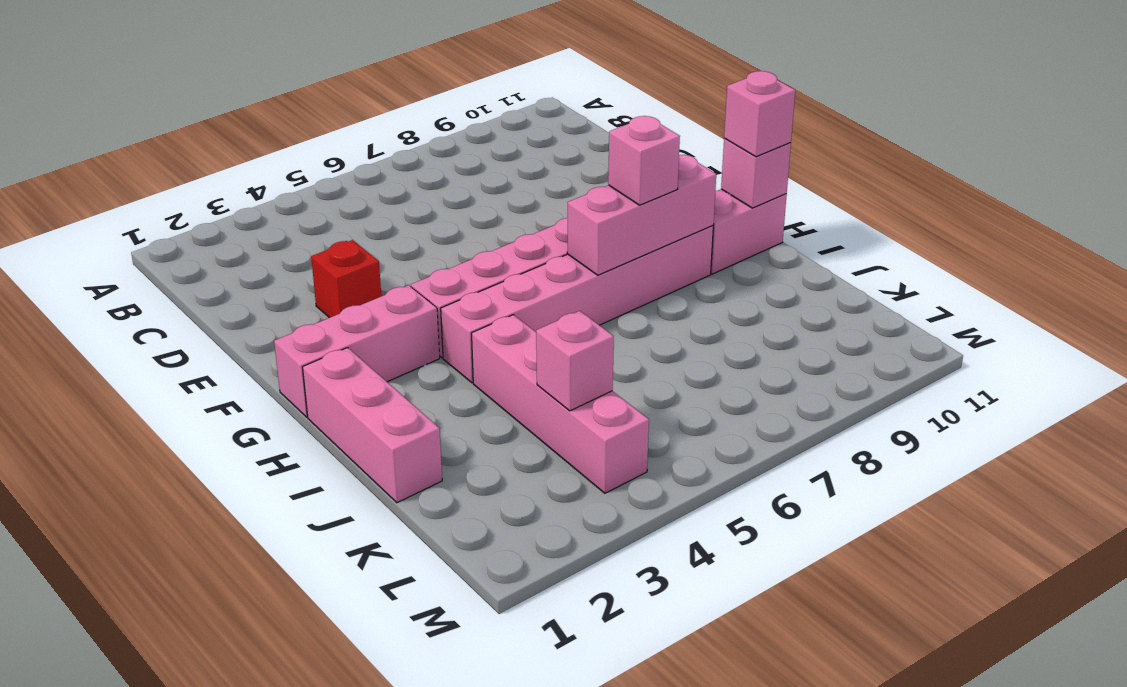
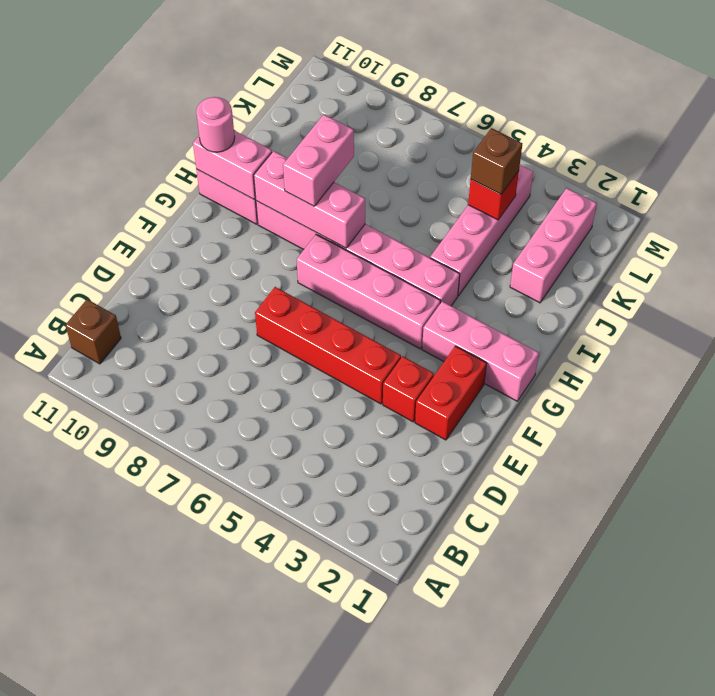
none -> brown brick B11 level 1
none -> red brick E2:F2 level 1
none -> red brick E4:E7 level 1
pink brick H1:J1 level 1 -> pink brick J2:L2 level 1
pink brick H8 level 3 -> pink brick H8:I8 level 3
pink brick H11 level 2 -> pink brick H10:H11 level 2
pink brick H11 level 3 -> pink round brick H11 level 3
pink brick K4 level 2 -> red brick K4 level 2
none -> brown brick K4 level 3

